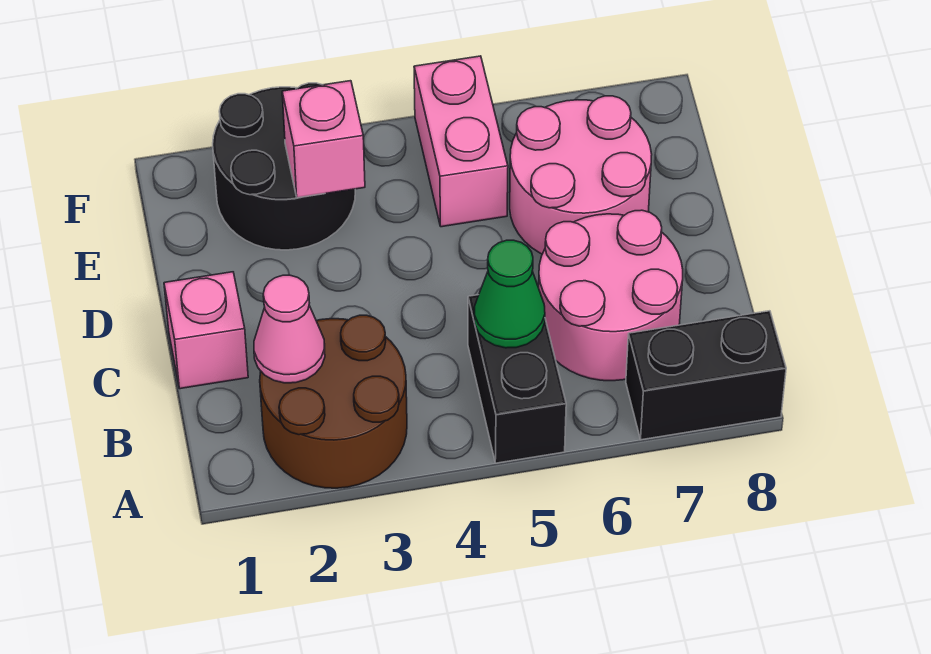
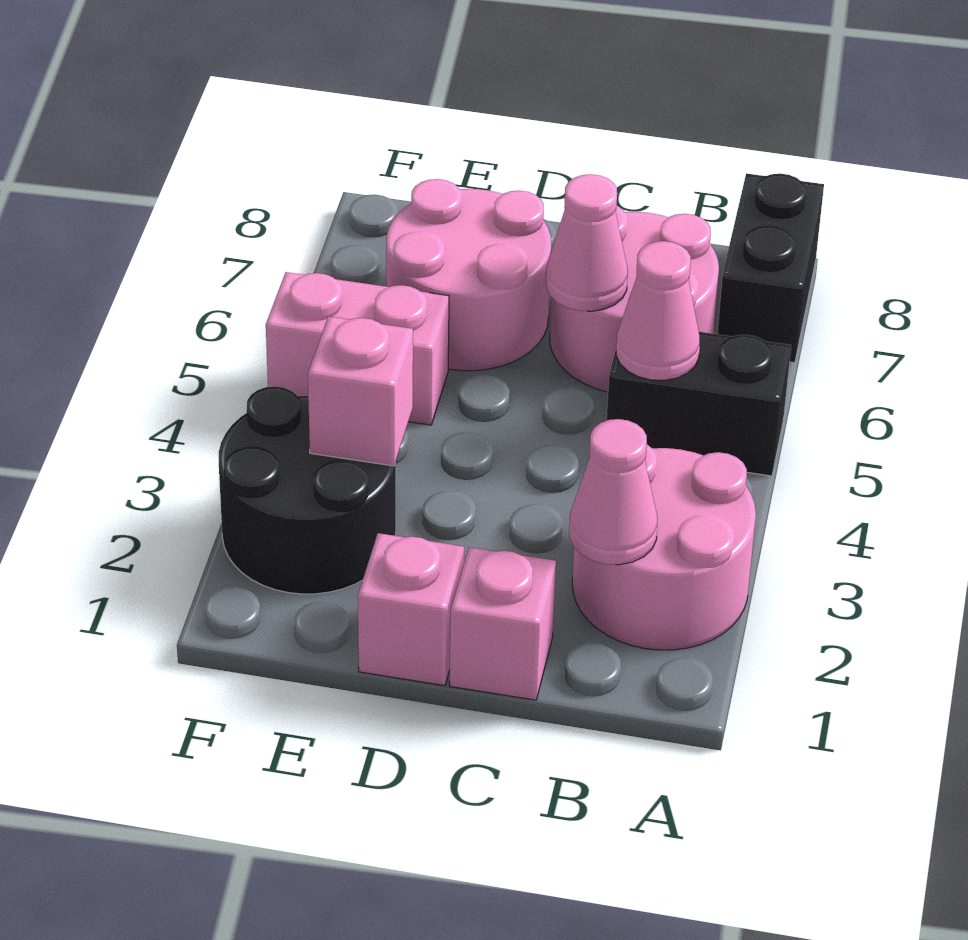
brown round brick A2:B3 level 1 -> pink round brick A2:B3 level 1
green cone B5 level 2 -> pink cone B5 level 2
none -> pink cone C6 level 2
none -> pink brick D1 level 1

